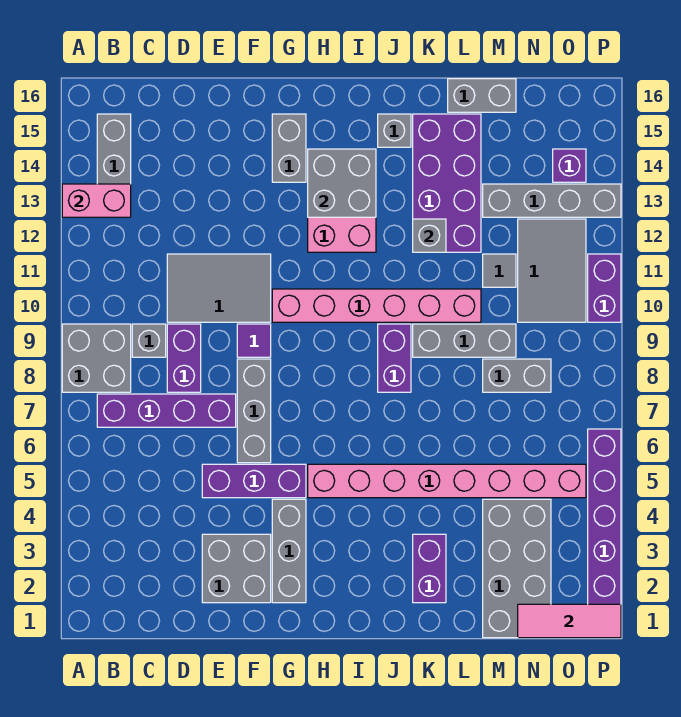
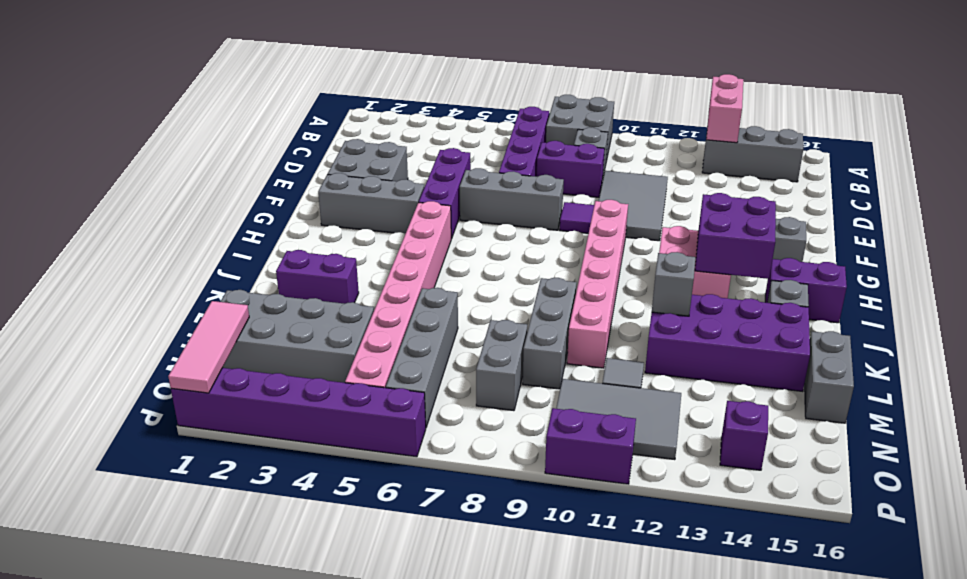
grey brick H13:I14 level 2 -> purple brick H13:I14 level 2
purple brick J8:J9 level 1 -> purple brick I15:I16 level 1
grey brick M13:P13 level 1 -> grey brick L6:O6 level 1

